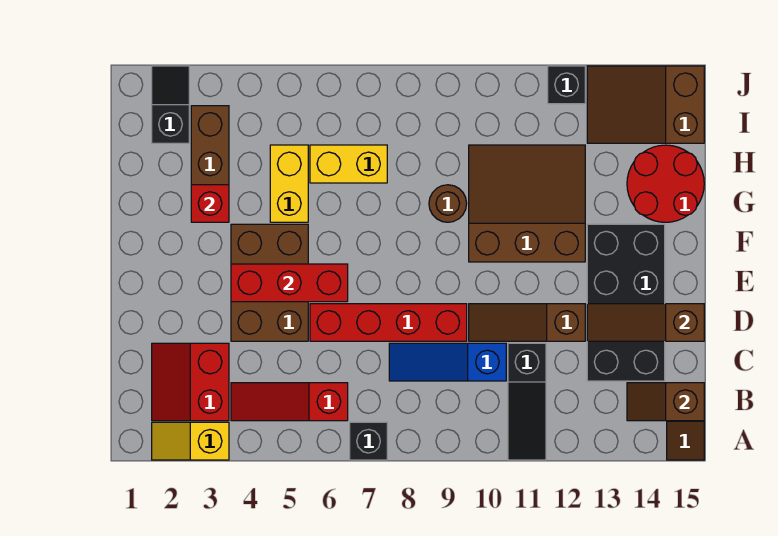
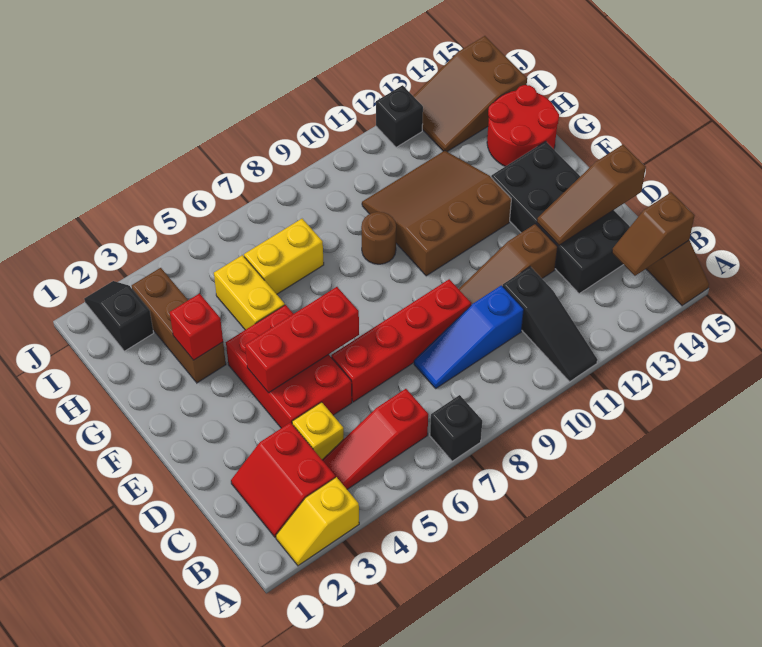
none -> yellow brick C4 level 1
brown brick D4:F5 level 1 -> red brick D4:F5 level 1

